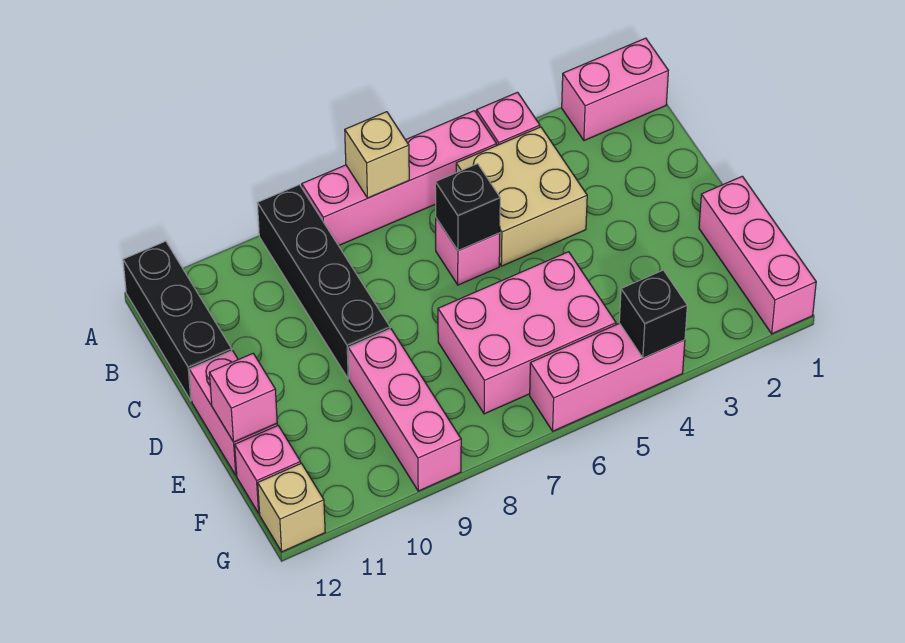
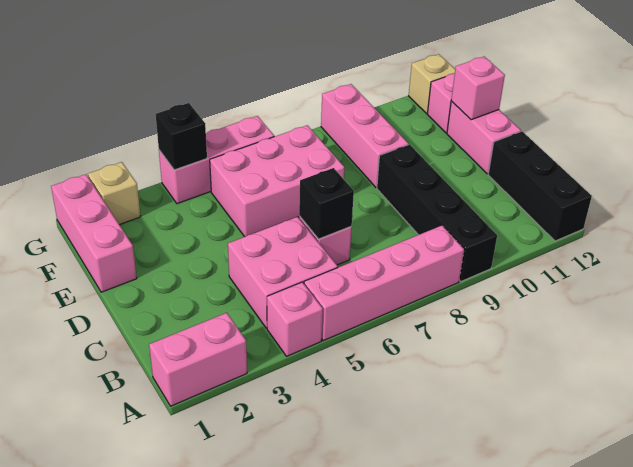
tan brick A7 level 2 -> tan brick G2 level 1
tan brick B4:C5 level 1 -> pink brick B4:C5 level 1

